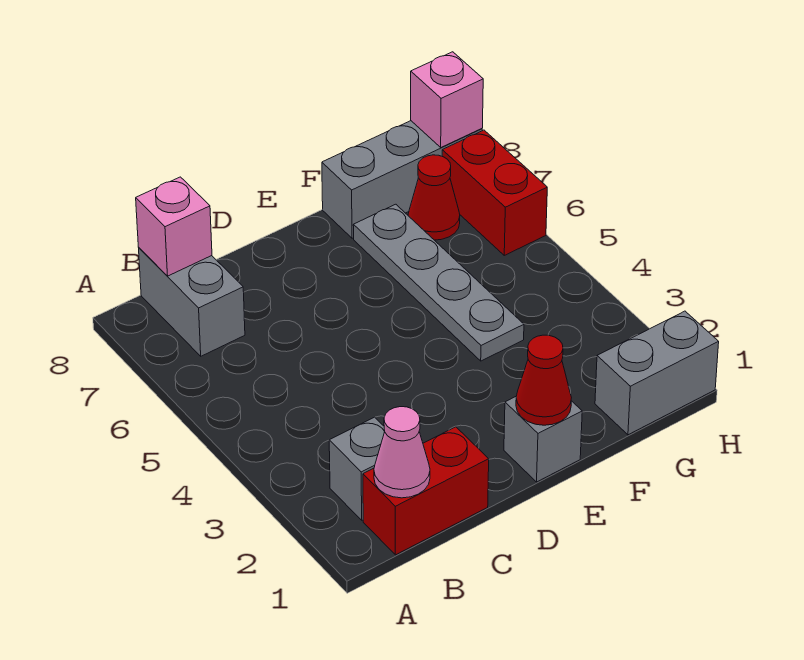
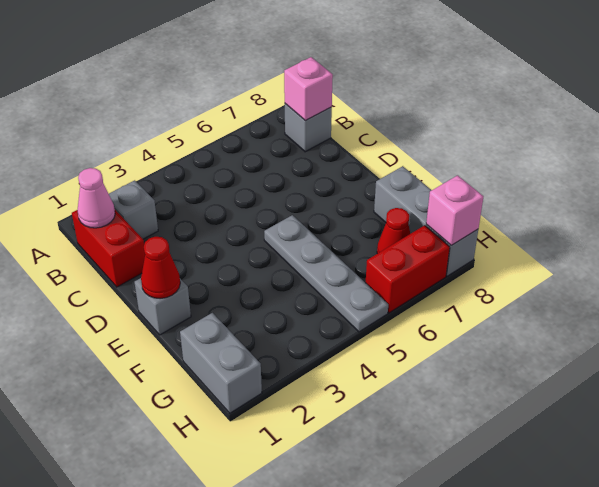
grey brick B7:B8 level 1 -> grey brick B8 level 1
grey plate F4:F7 level 1 -> grey plate E5:H5 level 1

